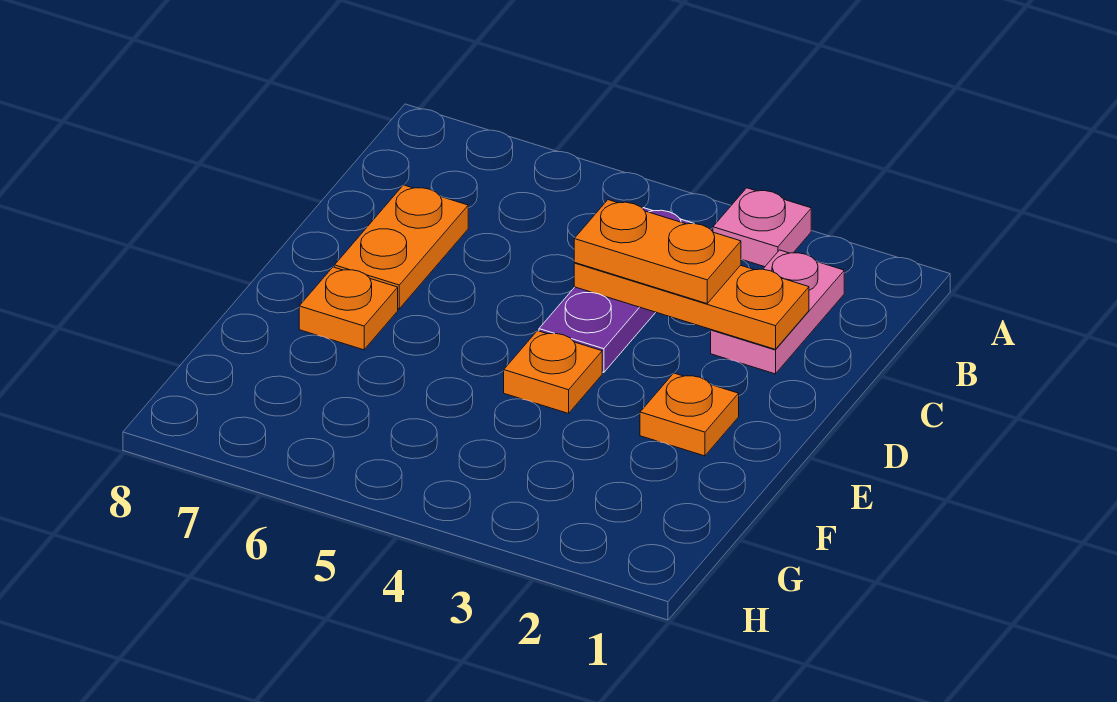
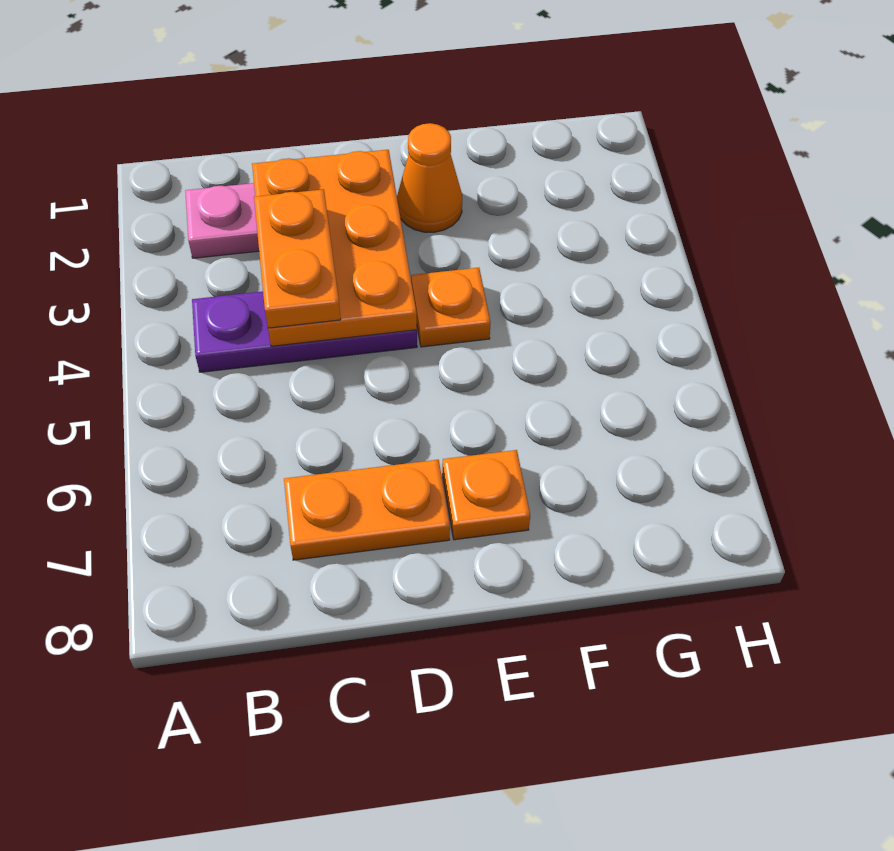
pink plate A3 level 1 -> none
orange plate C2:C4 level 2 -> orange plate C2:D4 level 2
orange plate E2 level 1 -> orange cone E2 level 1

